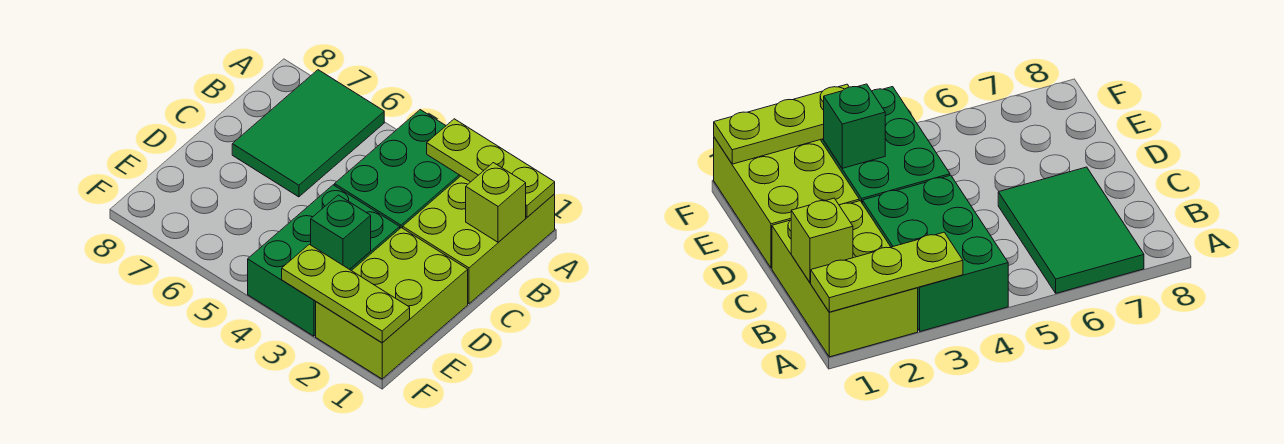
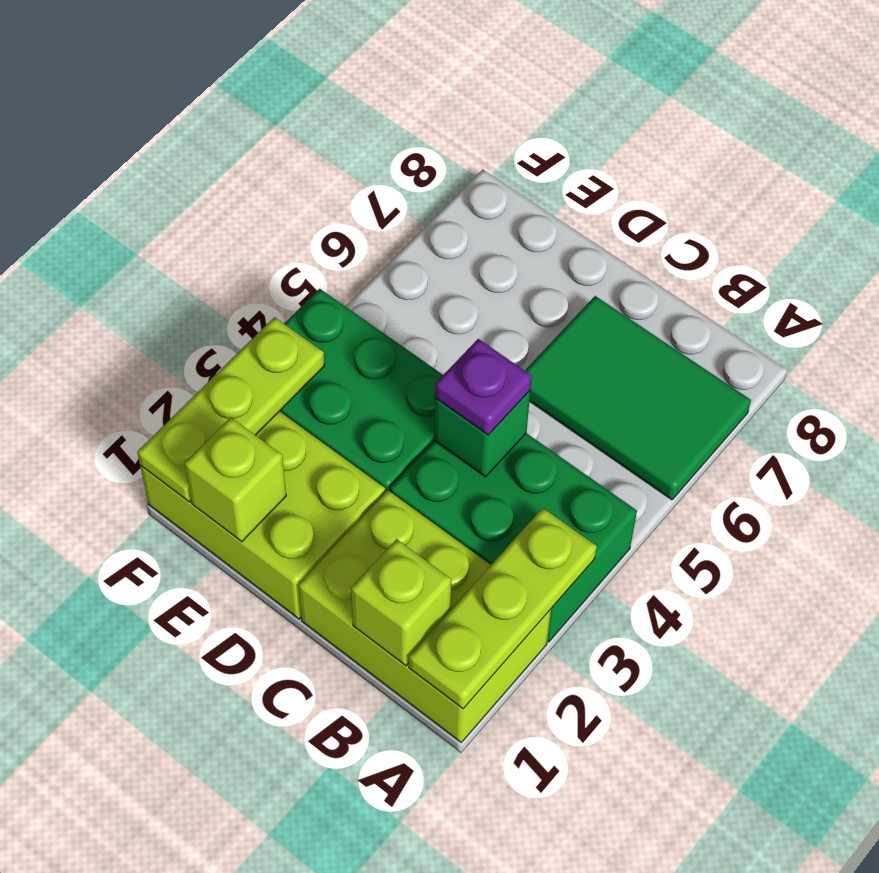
none -> purple plate C4 level 3
none -> lime brick E1 level 2
green brick E3 level 2 -> green brick C4 level 2

